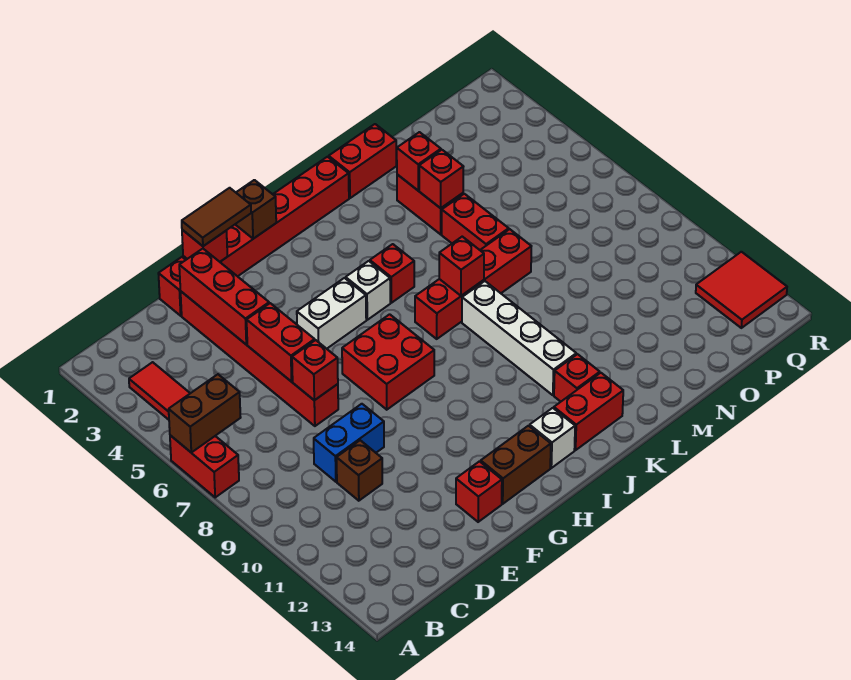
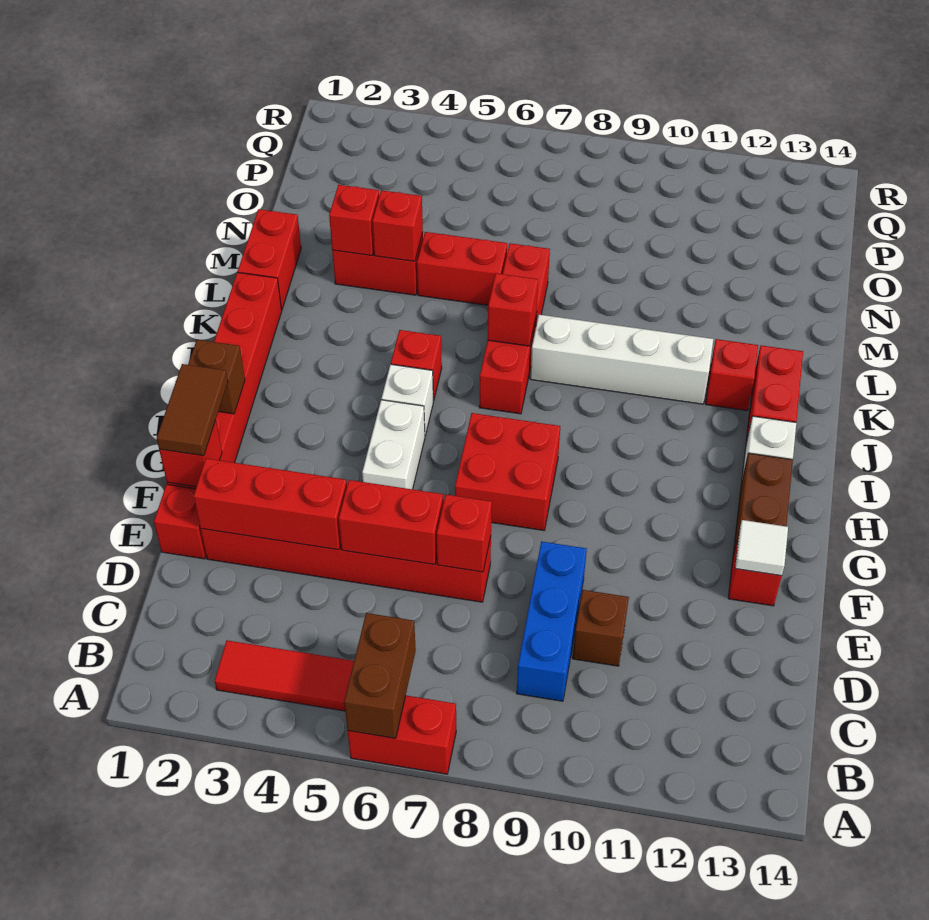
blue brick D9:E9 level 1 -> blue brick C9:E9 level 1
none -> white tile F13 level 2
red tile Q12:R13 level 1 -> none

